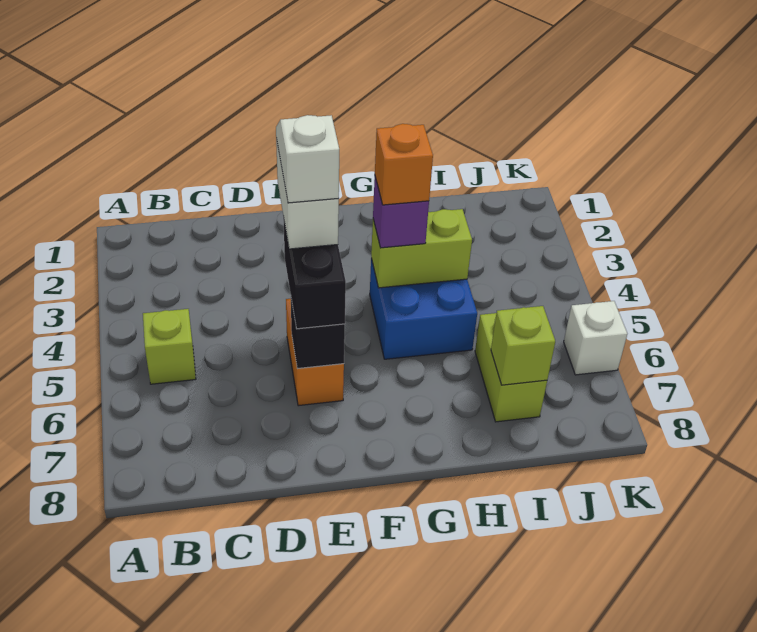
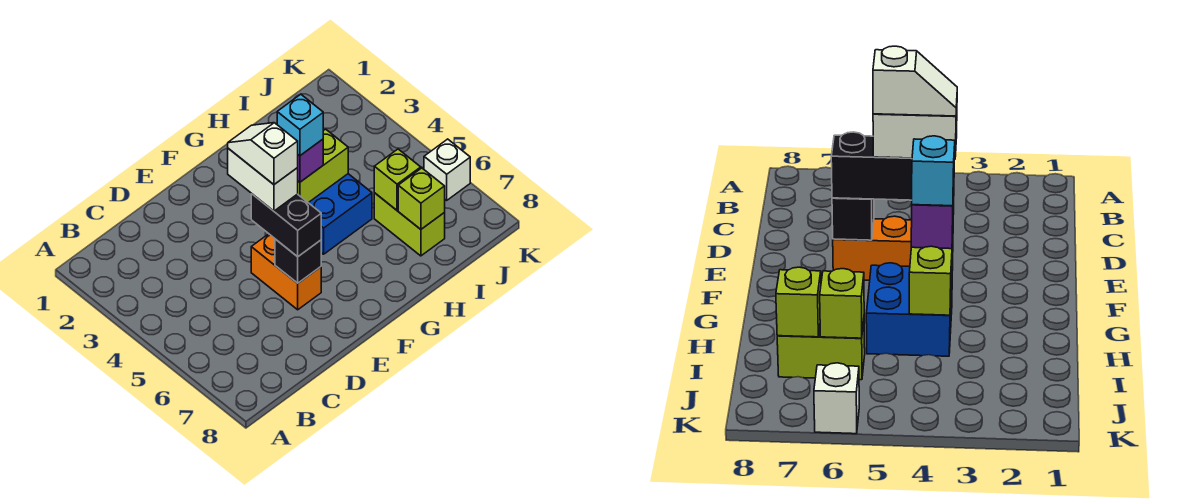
lime brick B5 level 1 -> lime brick I6 level 2
orange brick G4 level 4 -> cyan brick G4 level 4

